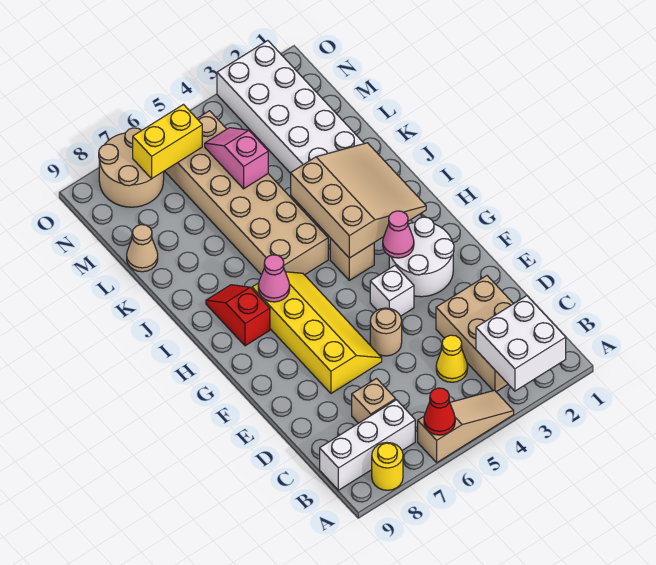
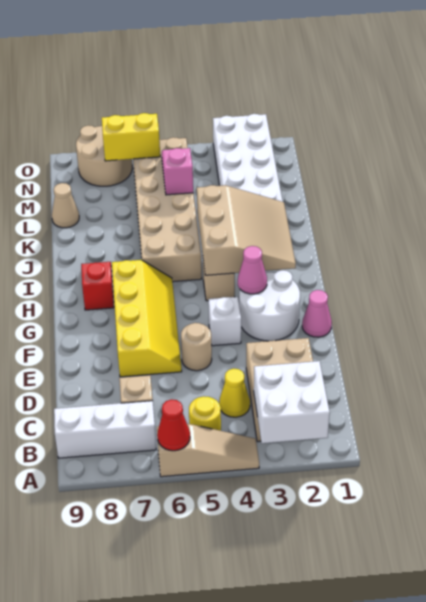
yellow round brick A8 level 1 -> yellow round brick B5 level 1
pink cone H7 level 2 -> pink cone F1 level 1

